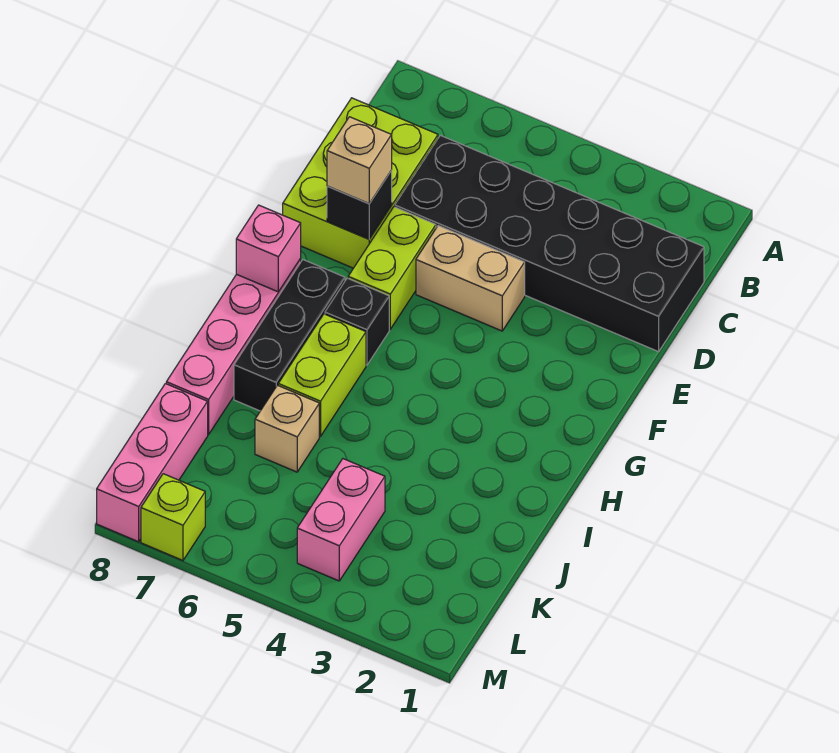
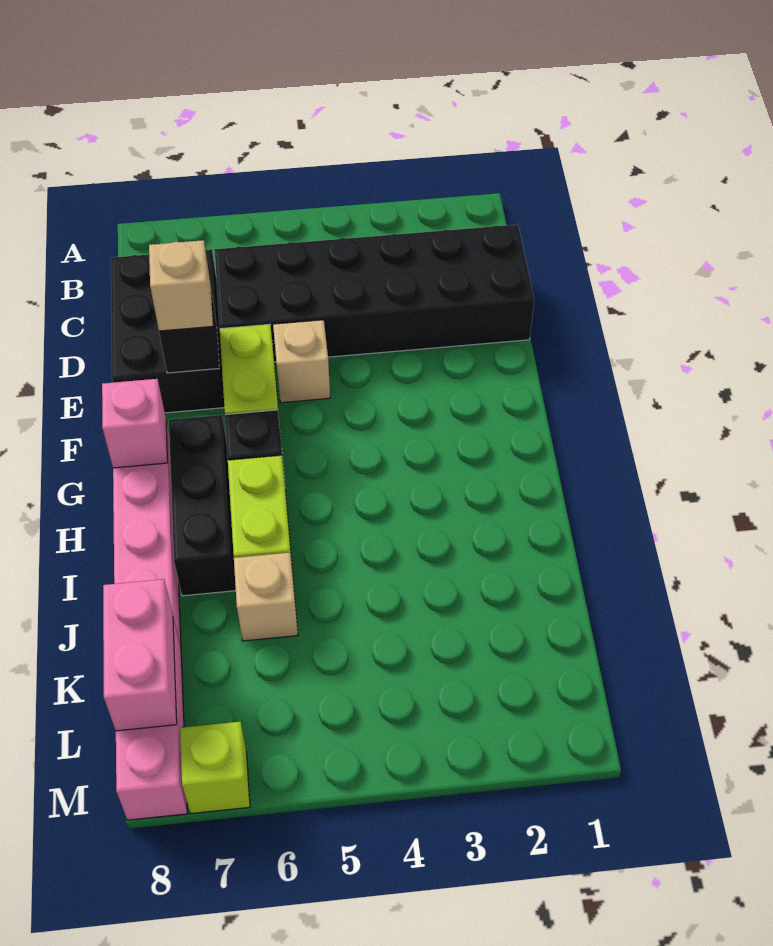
lime brick C7:E8 level 1 -> black brick C7:E8 level 1
tan brick E4:E5 level 1 -> tan brick E5 level 1
pink brick K4:L4 level 1 -> pink brick K8:L8 level 2

